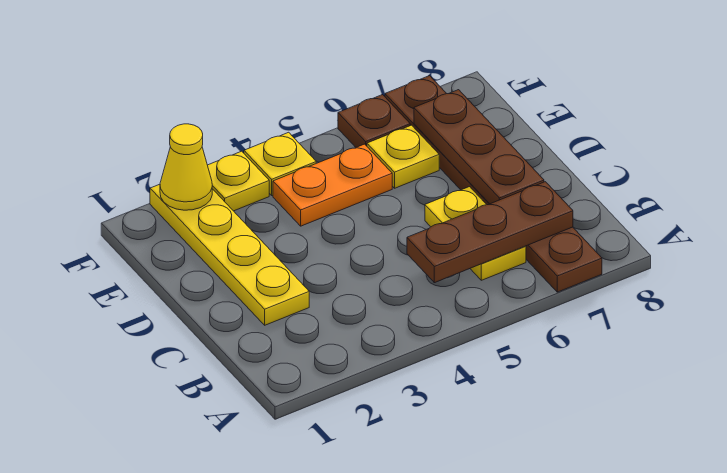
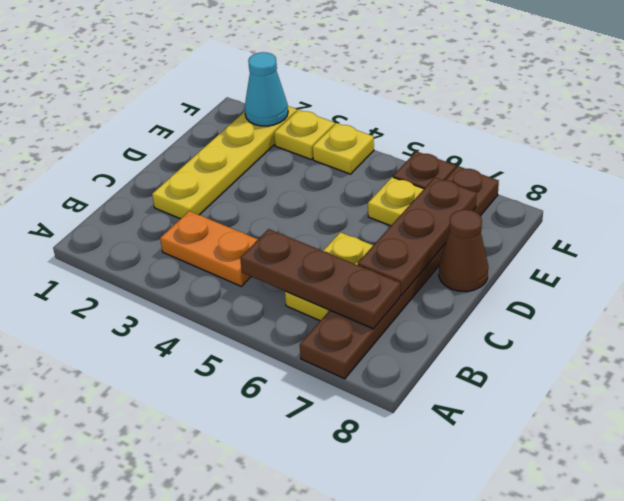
none -> brown cone D8 level 1
orange plate E4:E5 level 1 -> orange plate B3:B4 level 1
yellow cone F2 level 2 -> cyan cone F2 level 2

